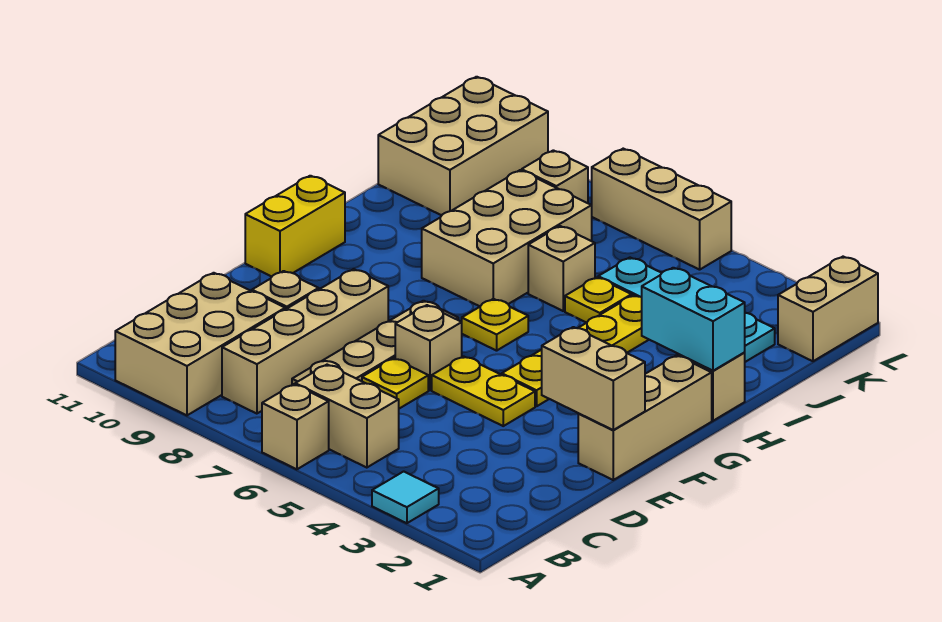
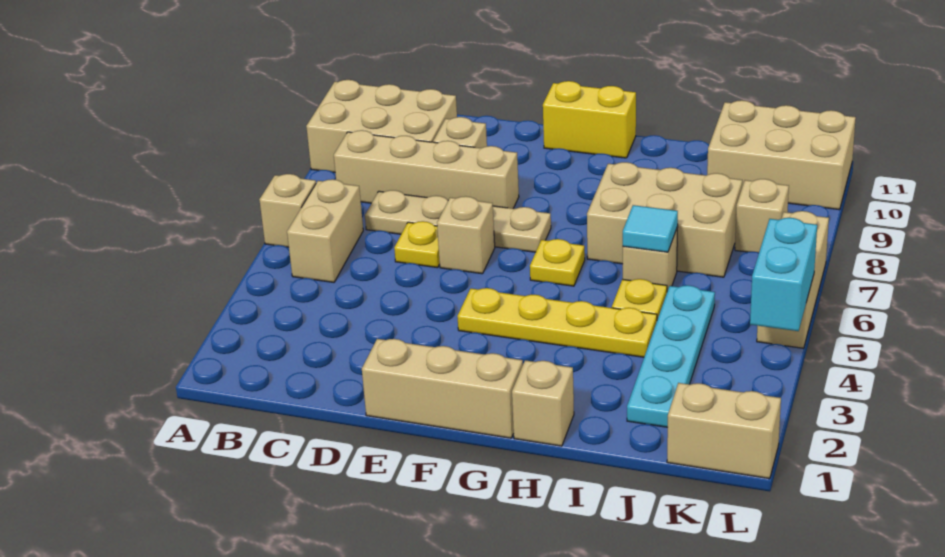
cyan tile A3 level 1 -> cyan tile I6 level 2
tan brick E1:E2 level 2 -> none
yellow plate E4:E5 level 1 -> none
cyan brick H1:H2 level 2 -> cyan brick L4:L5 level 2

